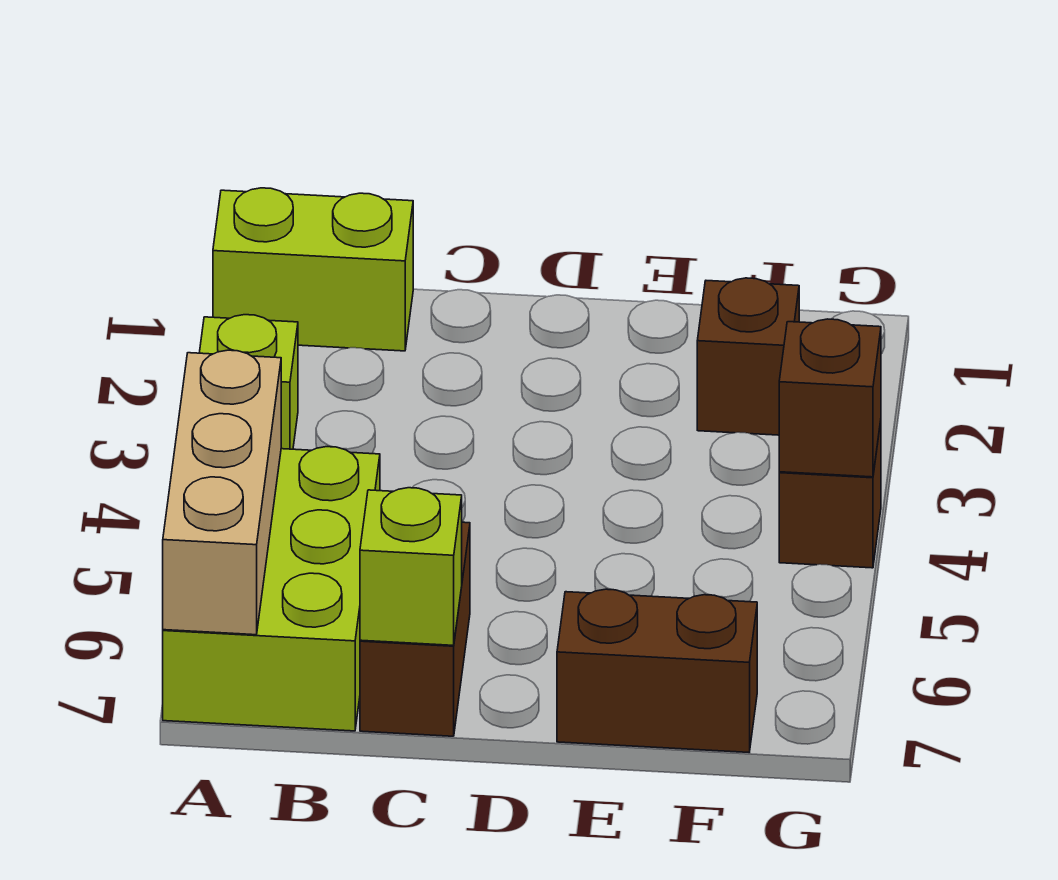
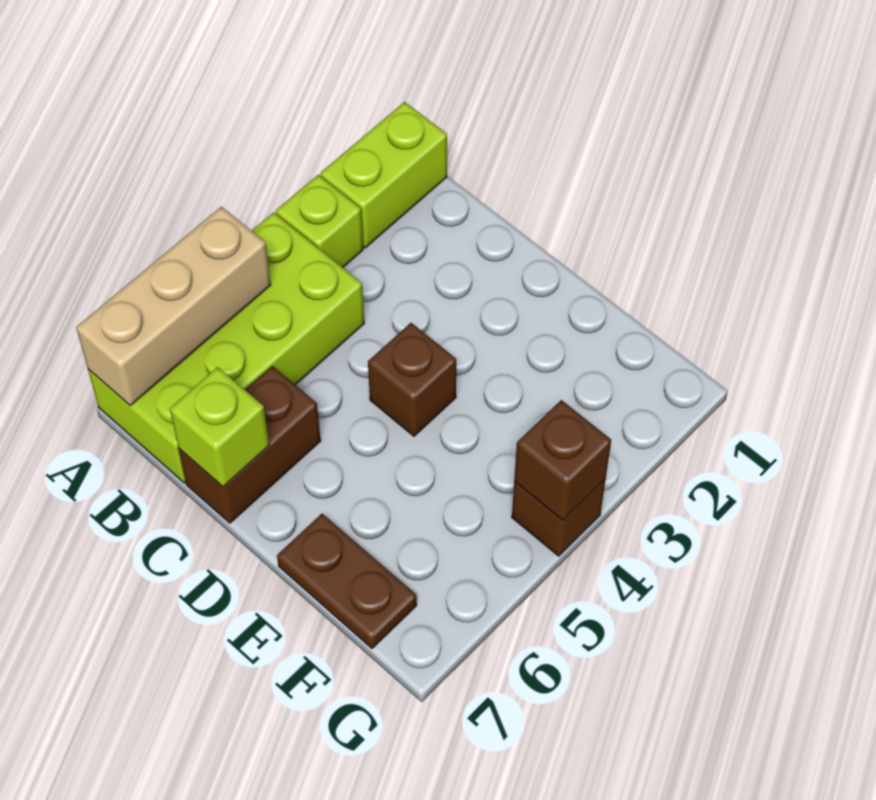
lime brick A1:B1 level 1 -> lime brick A1:A2 level 1
lime brick A5:B7 level 1 -> lime brick A4:B7 level 1
brown brick E7:F7 level 1 -> brown plate E7:F7 level 1
brown brick F2 level 1 -> brown brick D4 level 1

